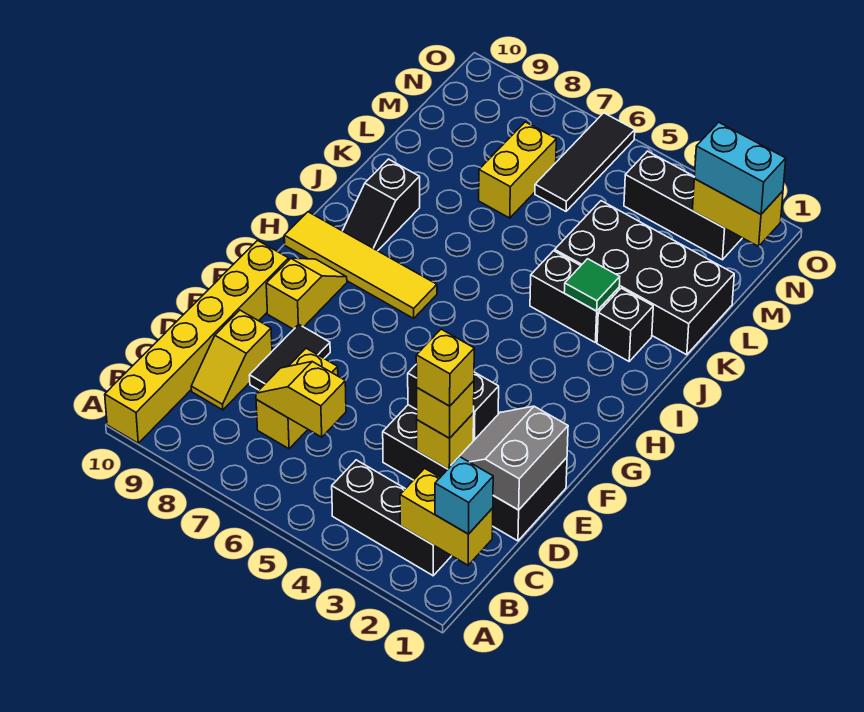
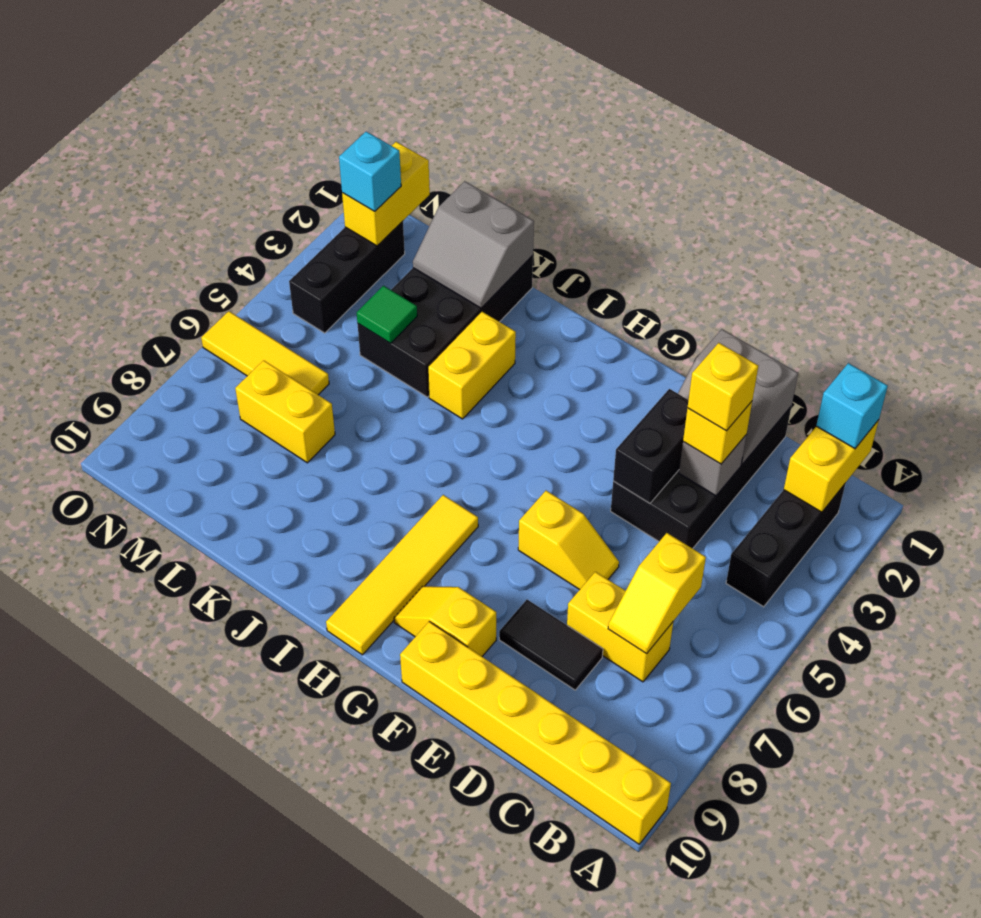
yellow slope C9:D9 level 1 top D -> yellow slope E6:F6 level 1 top F
yellow brick D3 level 2 -> grey brick D3 level 2
black slope I9:J9 level 1 top J -> none
black brick J2 level 1 -> none
black brick J3:J4 level 1 -> yellow brick J3:J4 level 1
green tile J3 level 2 -> green tile L4 level 2
none -> grey slope K1:L2 level 2 top 1
black tile M6:O6 level 1 -> yellow tile M6:O6 level 1
cyan brick N1:N2 level 3 -> cyan brick N2 level 3

